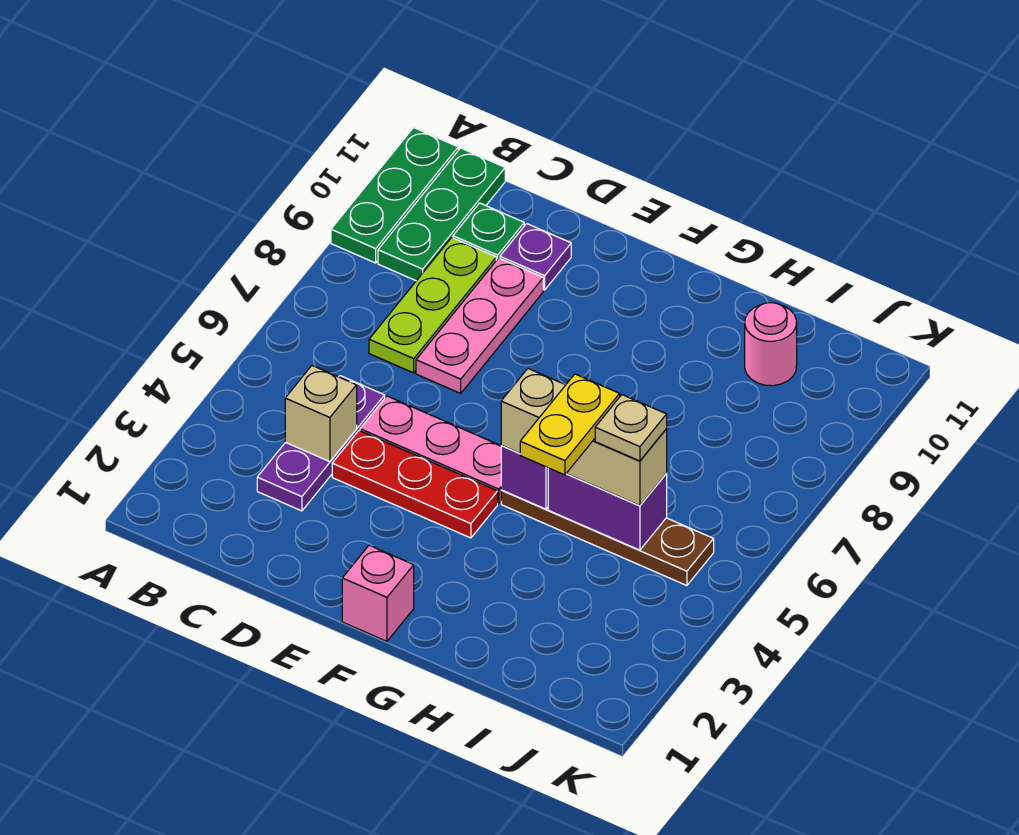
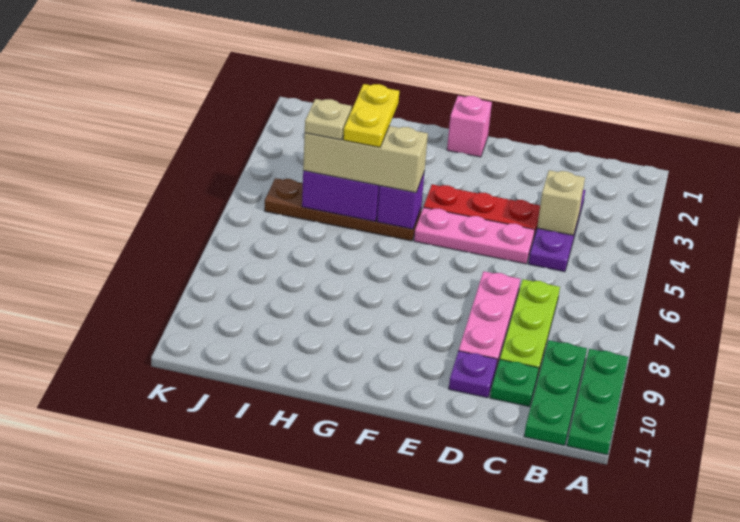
pink round brick I10 level 1 -> none

